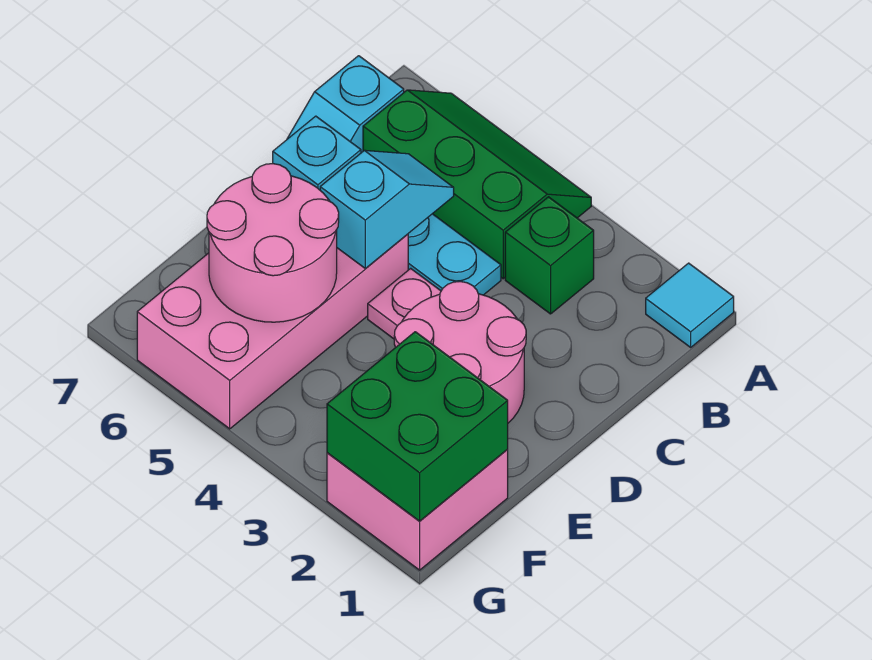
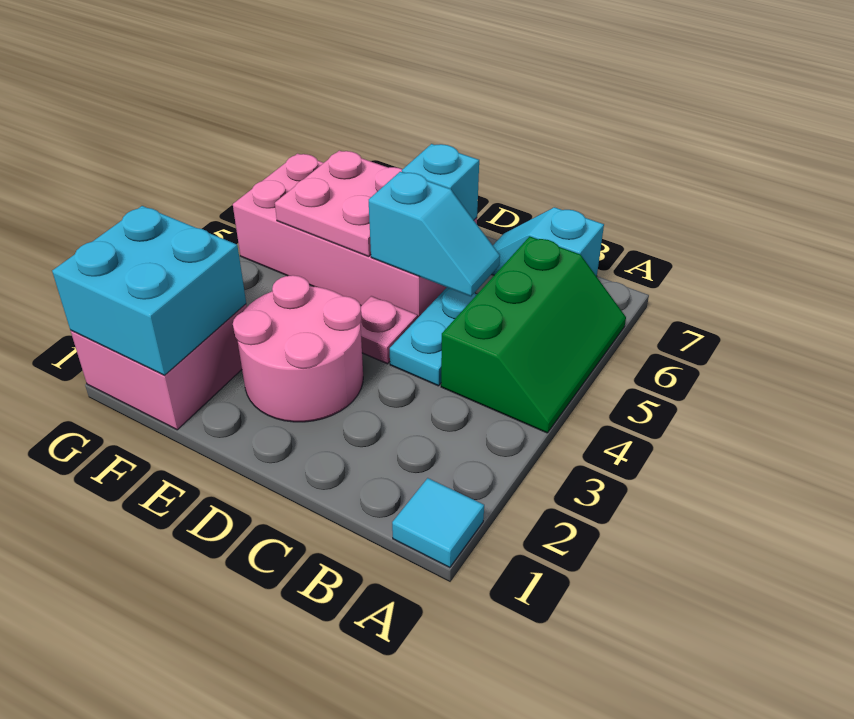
green brick B3 level 1 -> none
pink round brick E5:F6 level 2 -> pink plate E5:F6 level 2
green brick F1:G2 level 2 -> cyan brick F1:G2 level 2

